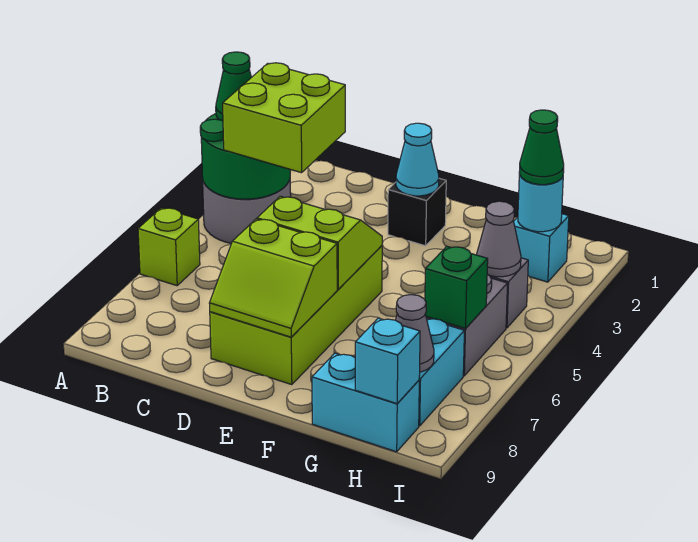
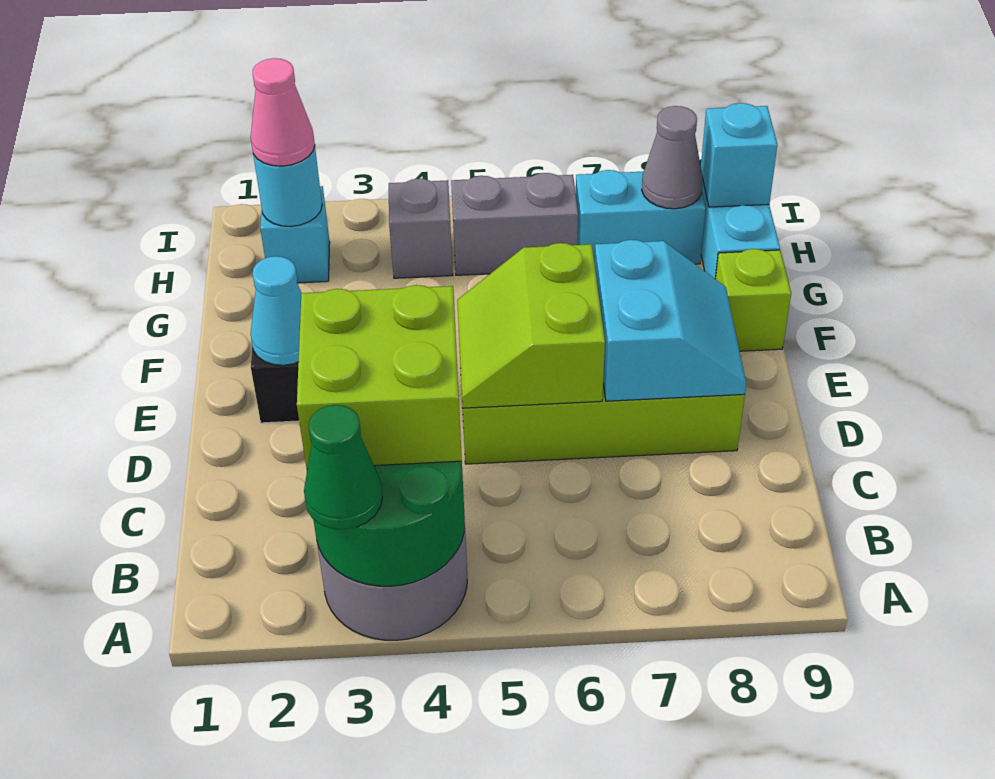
lime brick A6 level 1 -> lime brick F9 level 1
lime slope D7:E8 level 2 top 7 -> cyan slope D7:E8 level 2 top 7
green cone H2 level 3 -> pink cone H2 level 3
grey cone H4 level 2 -> none
green brick H6 level 2 -> none

